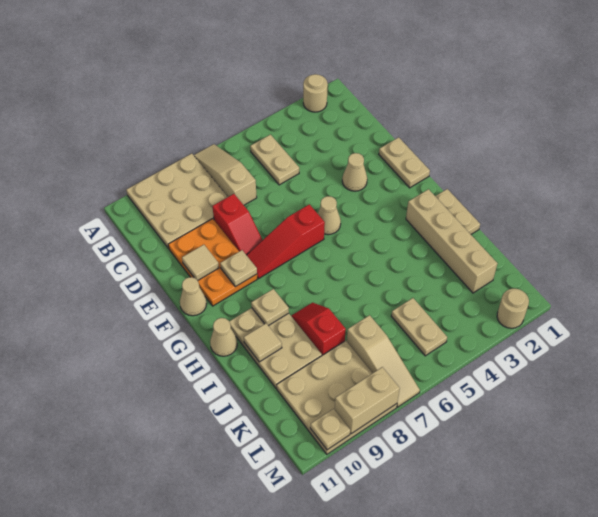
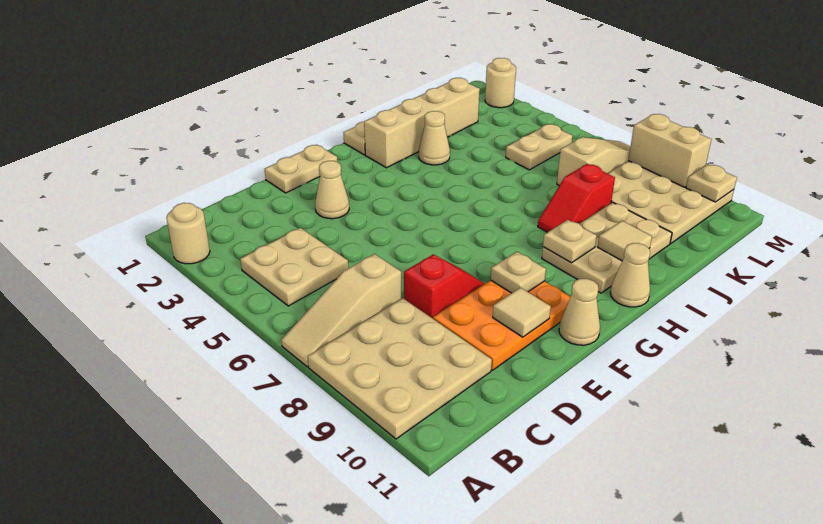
tan plate B5:C5 level 1 -> tan plate B4:C5 level 1
tan cone F5 level 1 -> tan cone I3 level 1
red slope F6:F8 level 1 top 6 -> none

